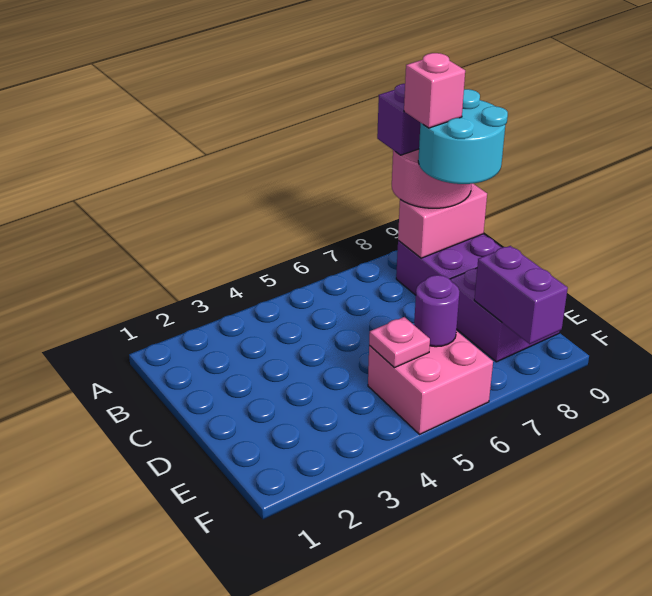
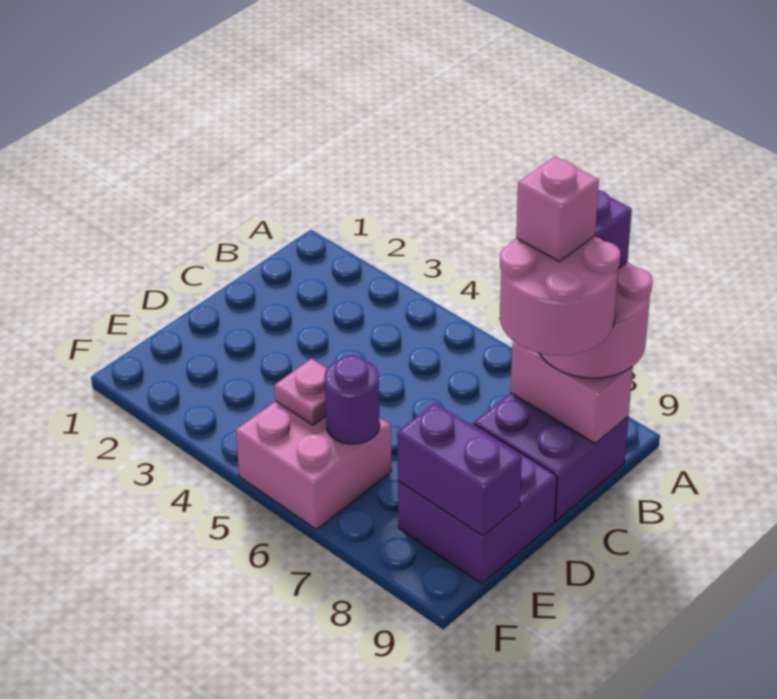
cyan round brick B8:C9 level 4 -> pink round brick B8:C9 level 4
purple brick E8:F8 level 2 -> purple brick E8:E9 level 2

